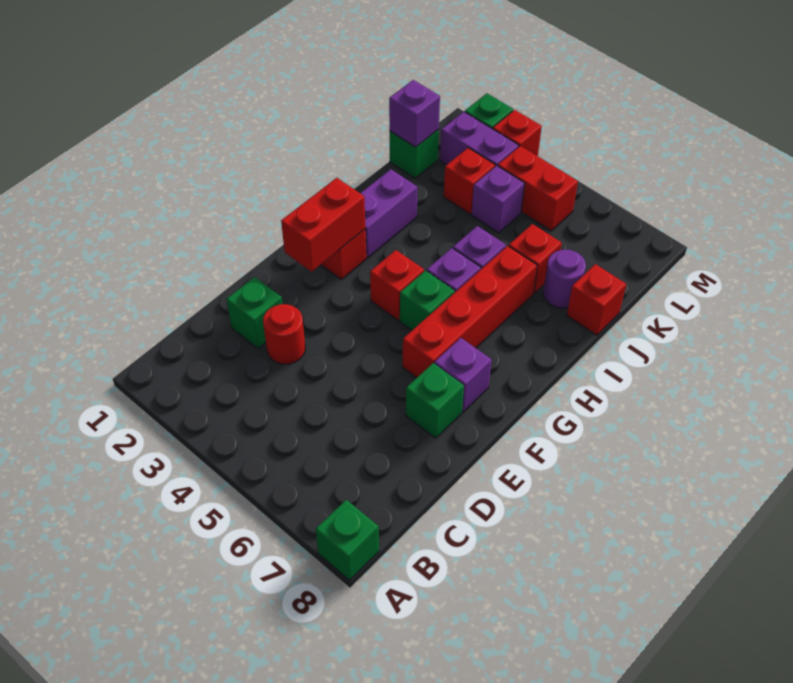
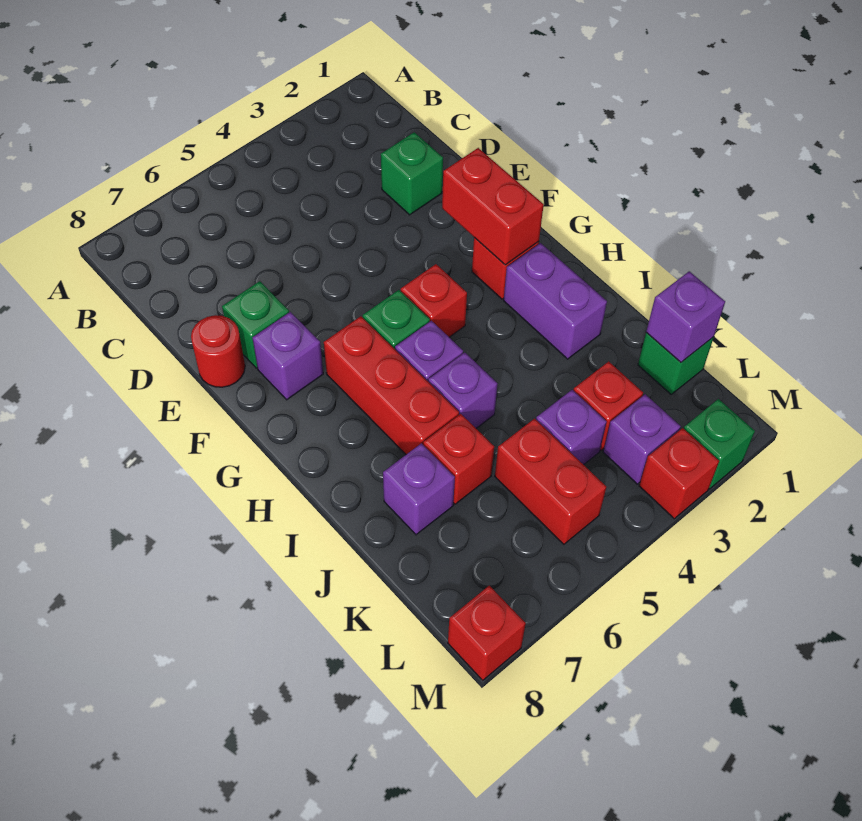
green brick A8 level 1 -> none
red round brick D3 level 1 -> red round brick E8 level 1
red brick F6:I6 level 1 -> red brick G6:I6 level 1
purple round brick J7 level 1 -> purple brick J7 level 1
red brick J8 level 1 -> red brick M8 level 1
purple brick L2:L3 level 1 -> purple brick L3 level 1
red brick L4:L5 level 1 -> red brick K5:L5 level 1

